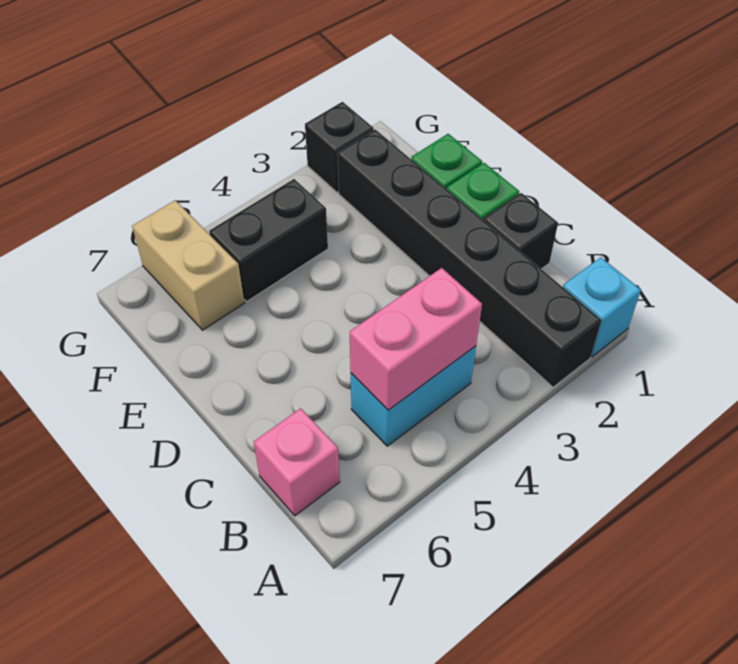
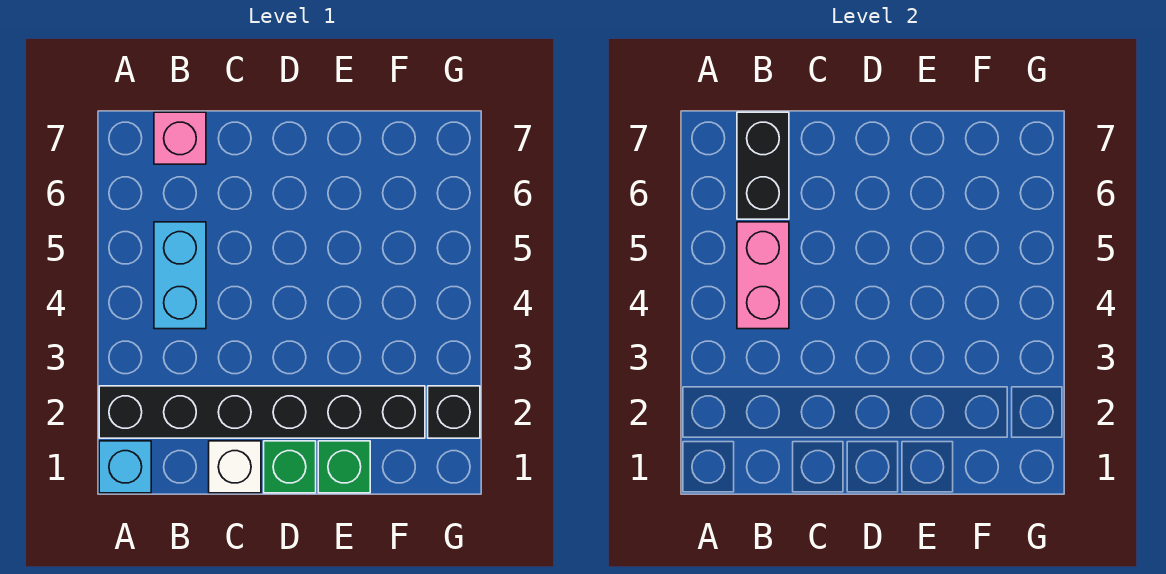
black brick C1 level 1 -> white brick C1 level 1
black brick F4:F5 level 1 -> black brick B6:B7 level 2
tan brick F6:G6 level 1 -> none

